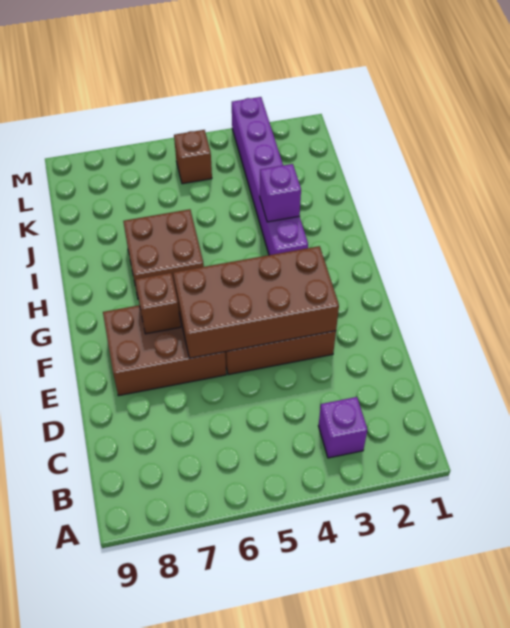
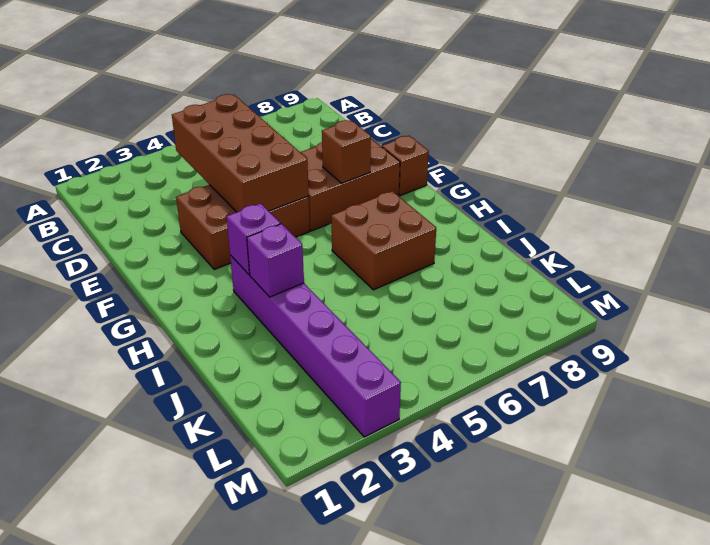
purple brick B3 level 1 -> purple brick H3 level 2
brown brick E3:F6 level 2 -> brown brick C4:F5 level 2
brown brick L5 level 1 -> brown brick F9 level 1

